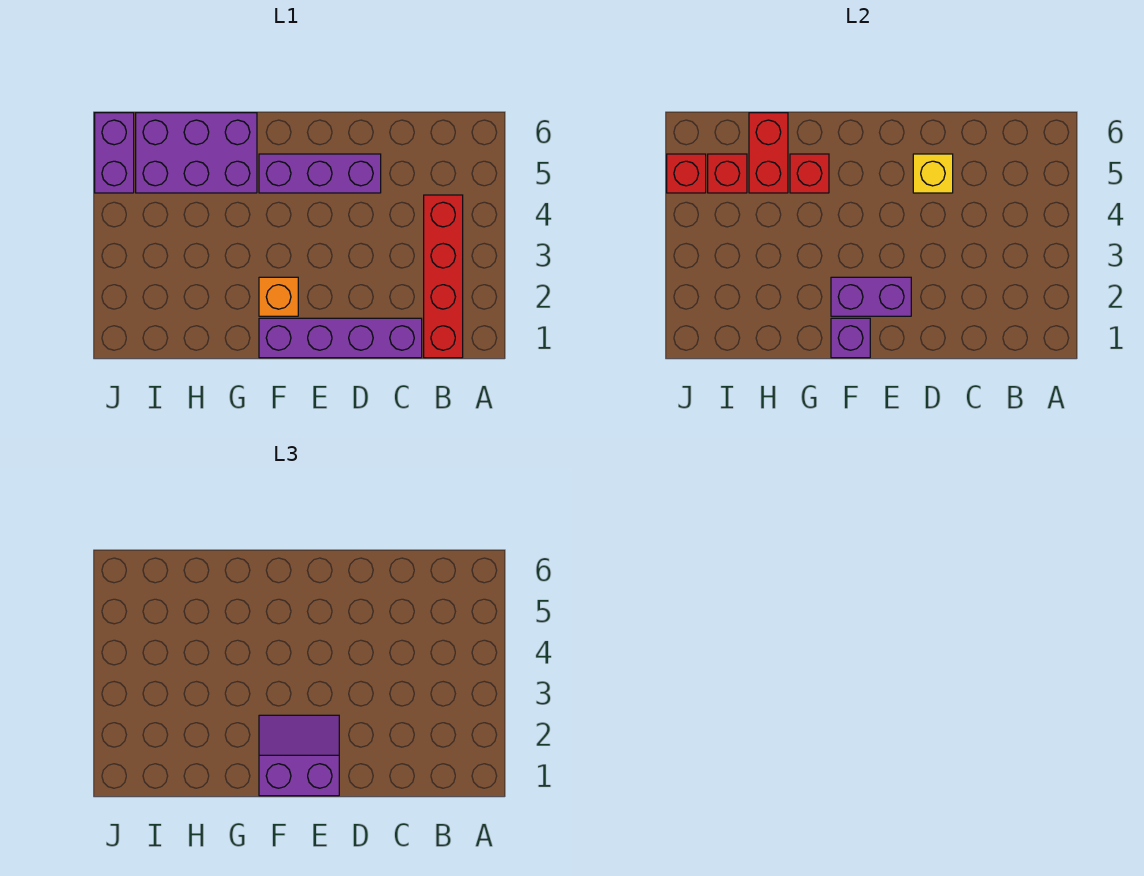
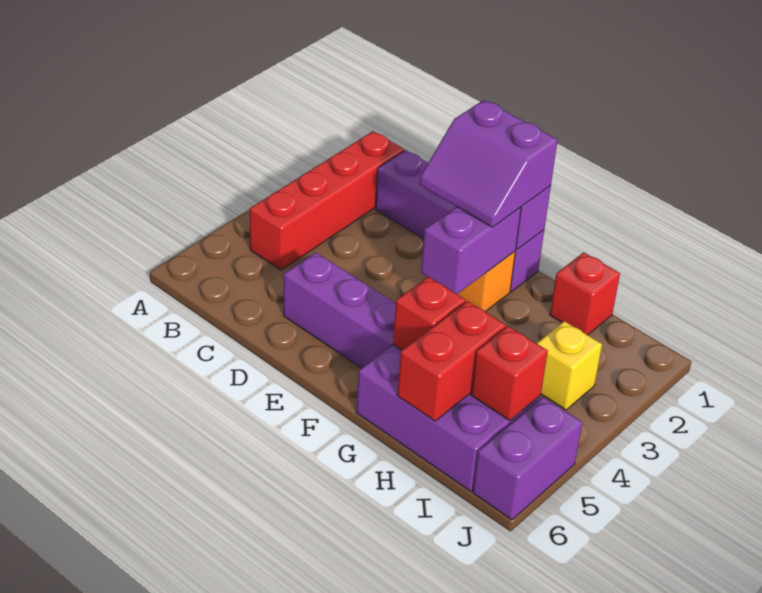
yellow brick D5 level 2 -> yellow brick I3 level 1
purple brick E2:F2 level 2 -> purple brick F2:F3 level 2
red brick J5 level 2 -> red brick H1 level 1

